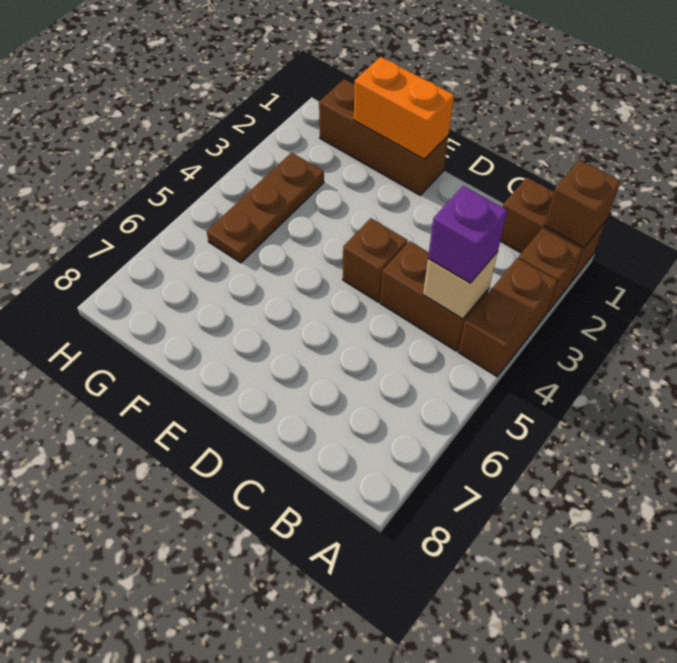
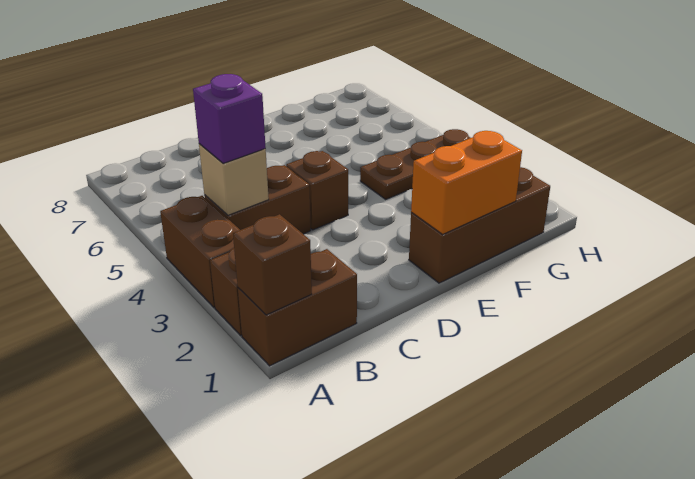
brown plate G3:G5 level 1 -> brown plate F4:H4 level 1

